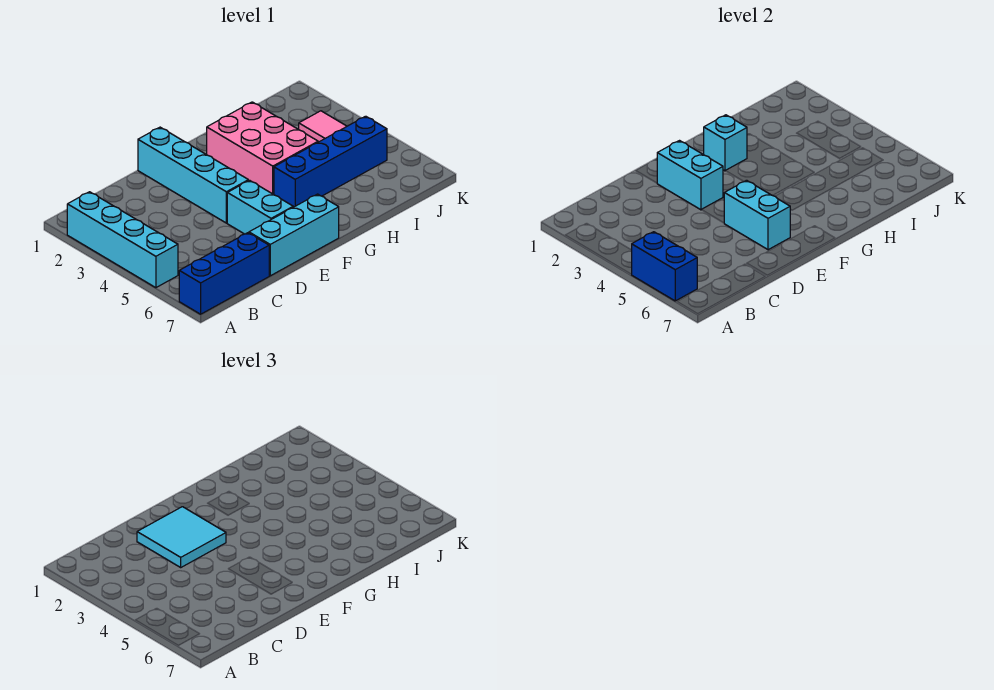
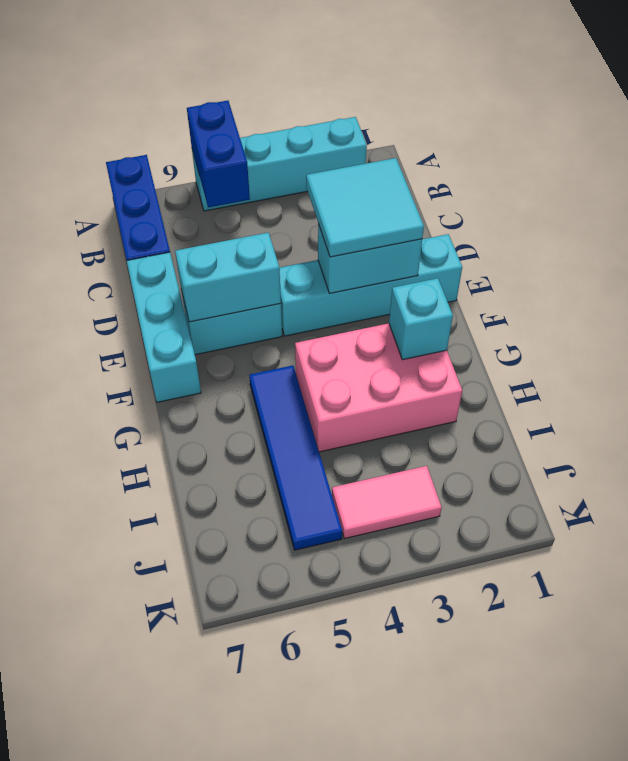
blue brick A5:A6 level 2 -> blue brick A5:B5 level 2
blue brick G5:J5 level 1 -> blue tile G5:J5 level 1

